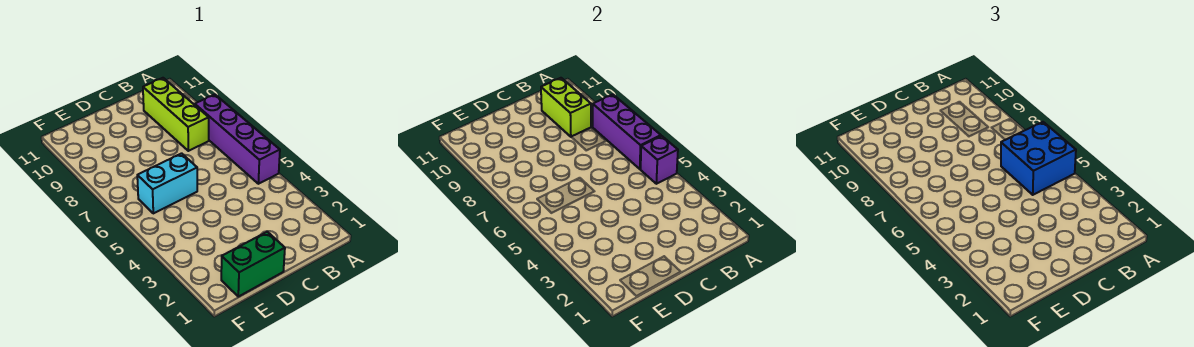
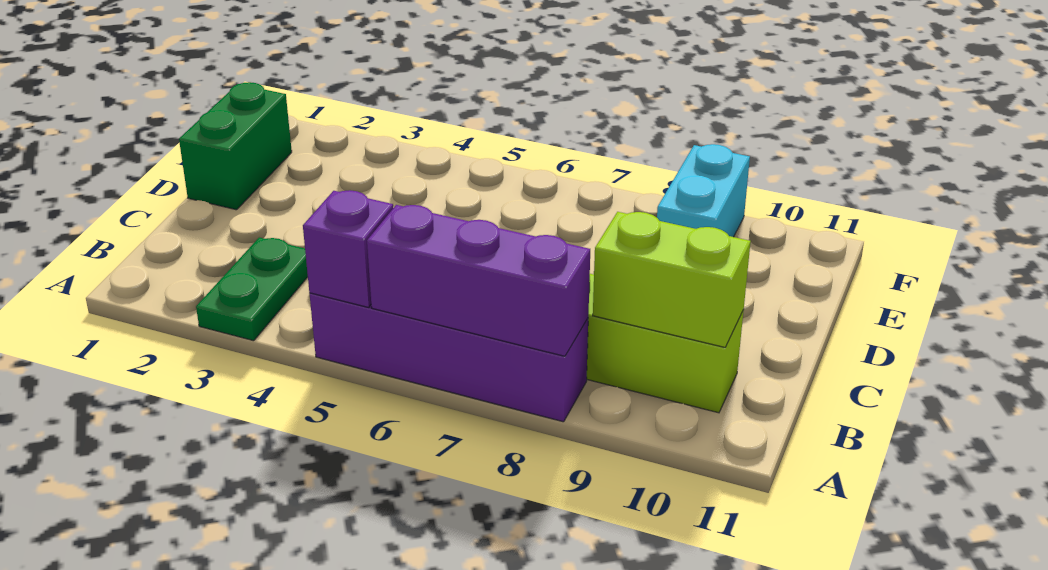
none -> green plate A3:B3 level 1
blue brick A5:B6 level 3 -> none
cyan brick D6:E6 level 1 -> cyan brick E9:F9 level 1

